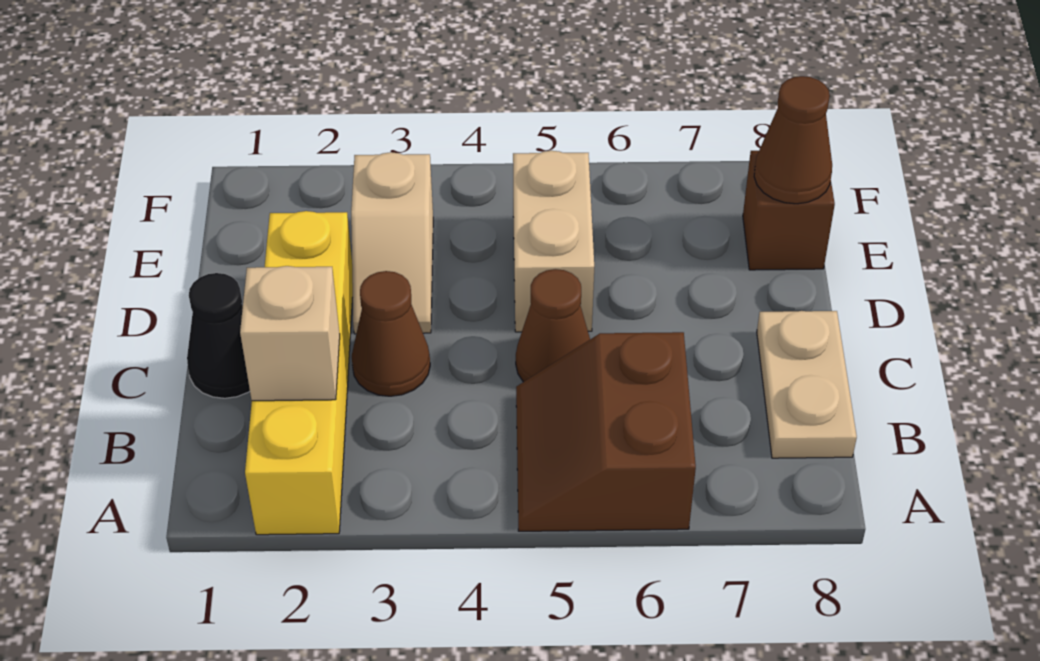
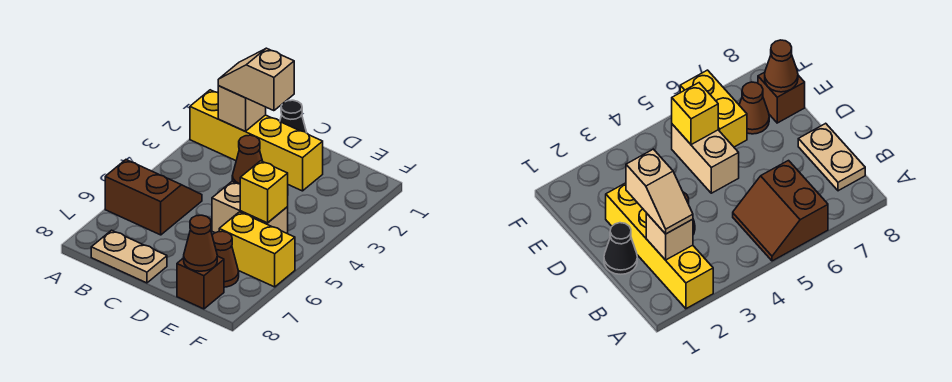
brown cone C5 level 1 -> brown cone E7 level 1
tan slope D3:E3 level 1 top E -> tan slope B2:C2 level 3 top C
none -> yellow brick E5 level 2
none -> yellow brick E6:F6 level 1

